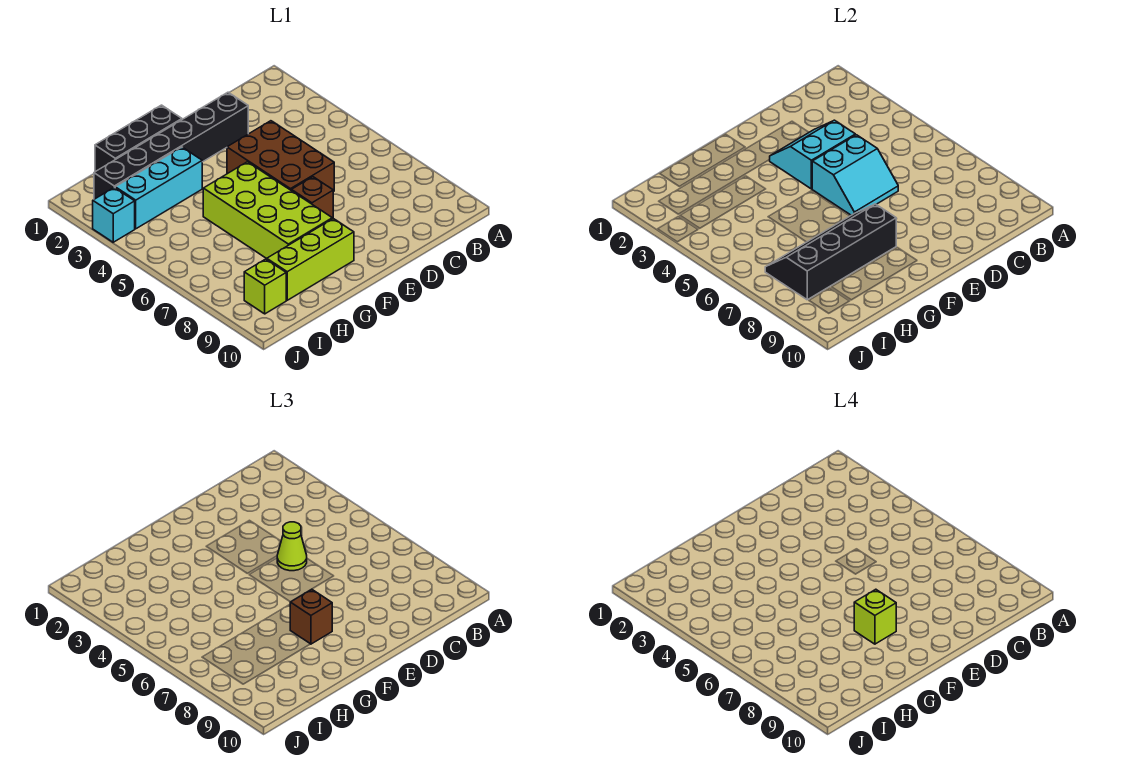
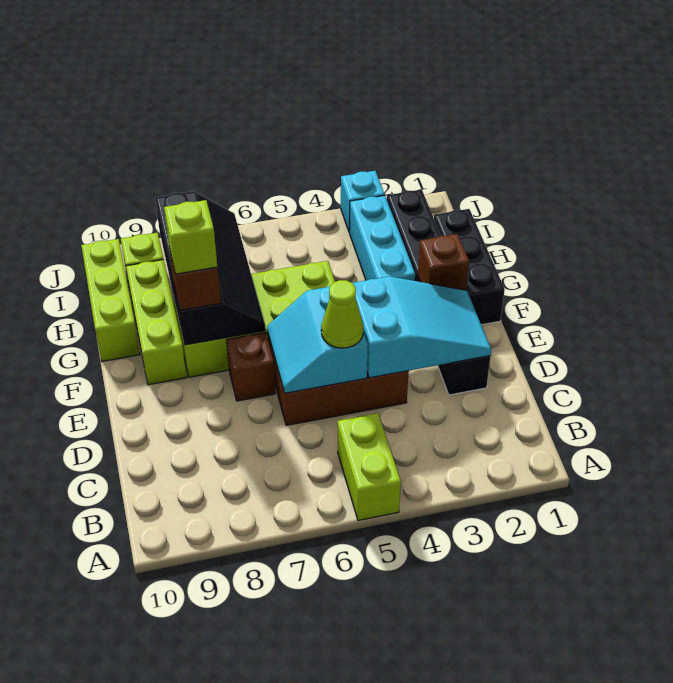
none -> lime brick A5:B5 level 1
cyan slope D3:E4 level 2 top 4 -> cyan slope D2:E4 level 2 top 4
none -> brown brick F2 level 2
none -> lime brick G10:I10 level 1

